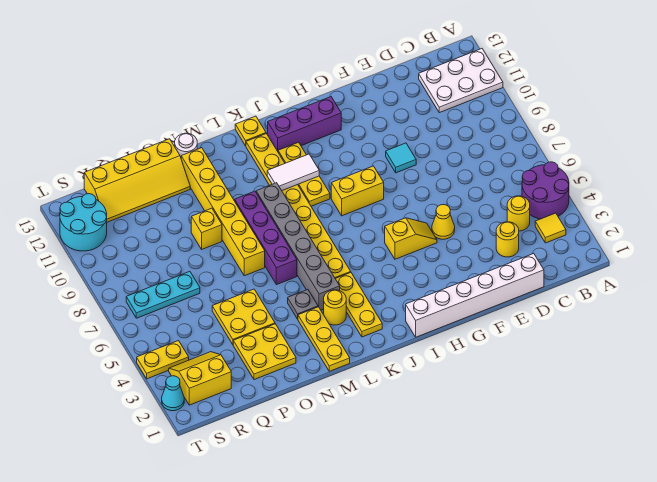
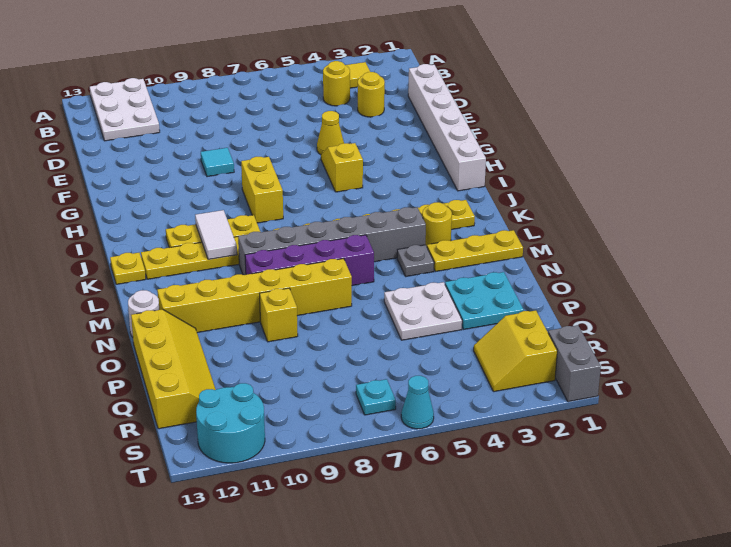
purple round brick A4:B5 level 1 -> none
purple brick H12:J12 level 1 -> none
yellow plate O2:P3 level 1 -> cyan plate O2:P3 level 1
yellow plate O4:P5 level 1 -> white plate O4:P5 level 1
cyan plate Q7:S7 level 1 -> cyan plate S7 level 1
none -> grey brick S1:T1 level 1
yellow plate S4:T4 level 1 -> none
cyan cone T2 level 1 -> cyan cone T6 level 1

